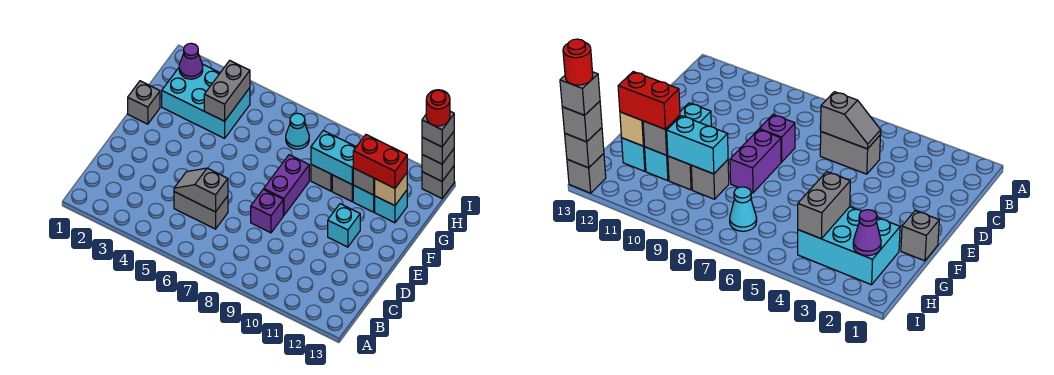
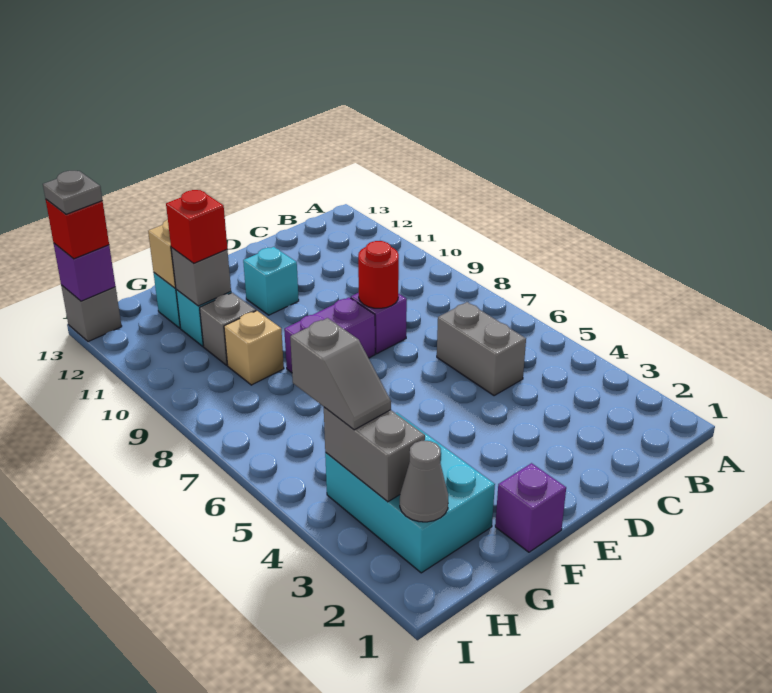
grey slope C5:C6 level 2 top 6 -> grey slope H4:H5 level 3 top 5
grey brick F1 level 1 -> purple brick F1 level 1
grey brick G4:H4 level 2 -> grey brick H3:H4 level 2
grey brick G9 level 1 -> tan brick G9 level 1
cyan brick G9:G10 level 2 -> none
red brick G11:G12 level 3 -> red brick G11 level 3
purple cone H2 level 2 -> grey cone H2 level 2
cyan cone H7 level 1 -> none
grey brick I13 level 2 -> purple brick I13 level 2
grey brick I13 level 3 -> red brick I13 level 3
grey brick I13 level 4 -> grey plate I13 level 4
red round brick I13 level 5 -> red round brick D8 level 2

